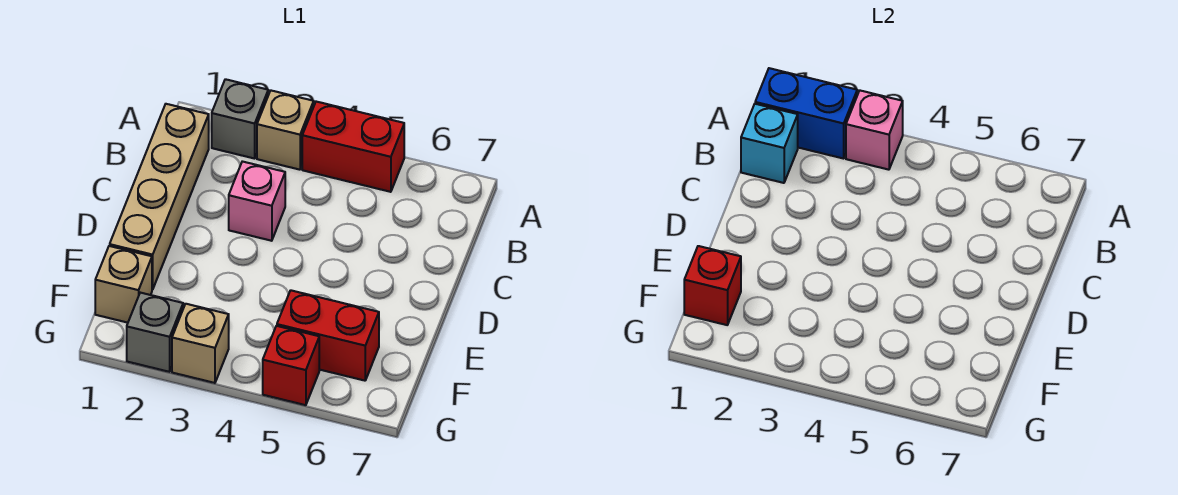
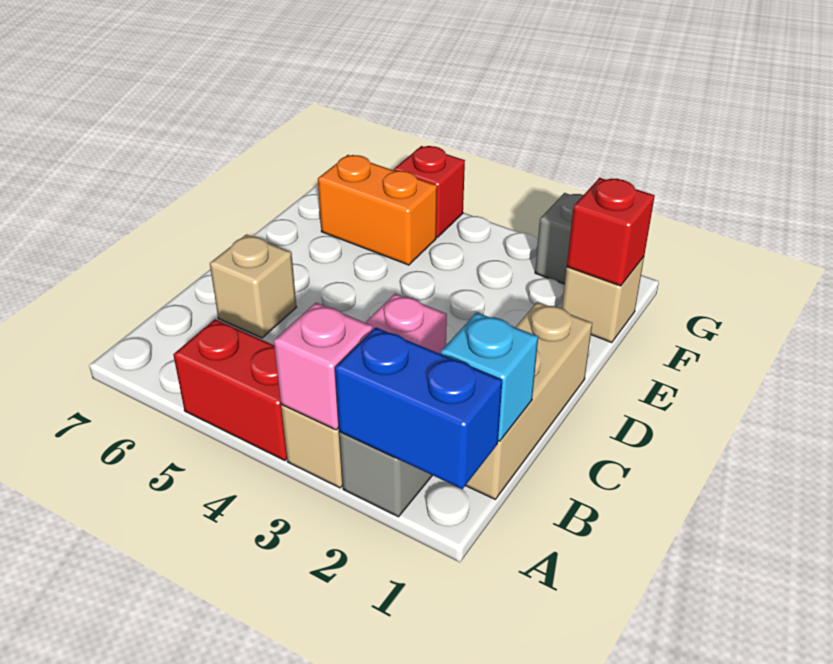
tan brick B1:E1 level 1 -> tan brick B1:D1 level 1
red brick F5:F6 level 1 -> orange brick F5:F6 level 1
tan brick G3 level 1 -> tan brick C6 level 1

